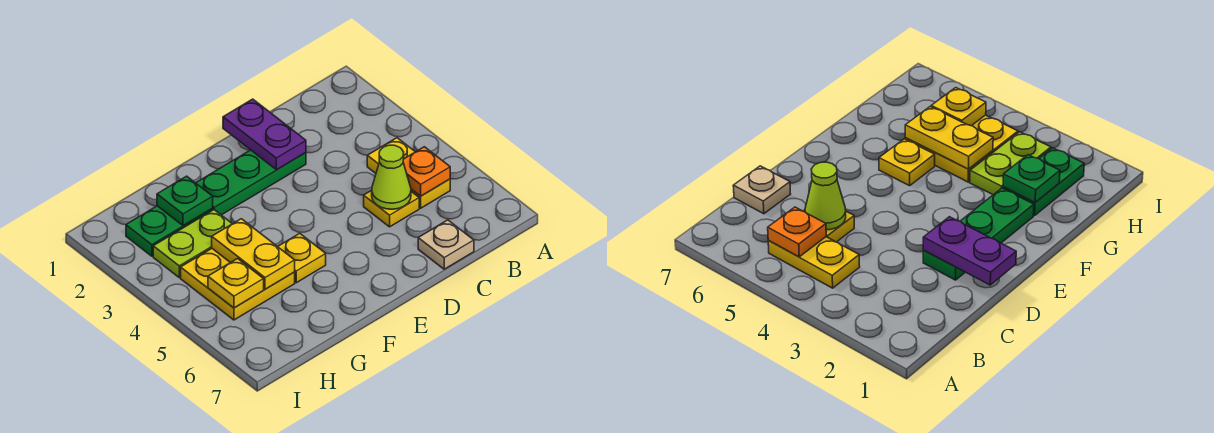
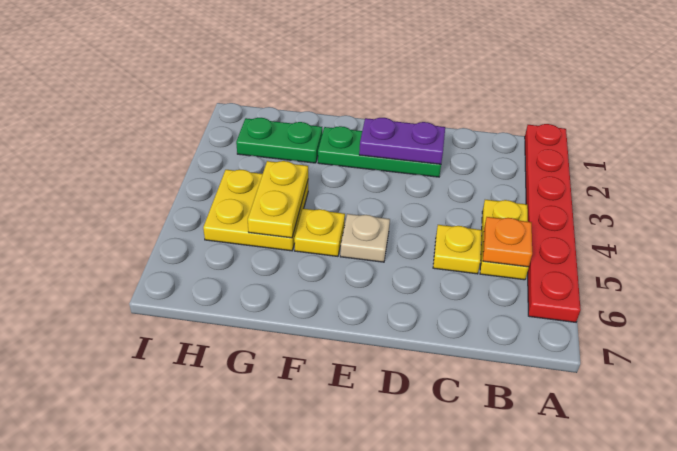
none -> red plate A1:A6 level 1
lime cone C5 level 2 -> none
tan plate C7 level 1 -> tan plate E5 level 1
purple plate D1:D2 level 2 -> purple plate D2:E2 level 2
green plate G2 level 2 -> none
lime plate G3:H3 level 1 -> none
yellow plate H5 level 2 -> none

